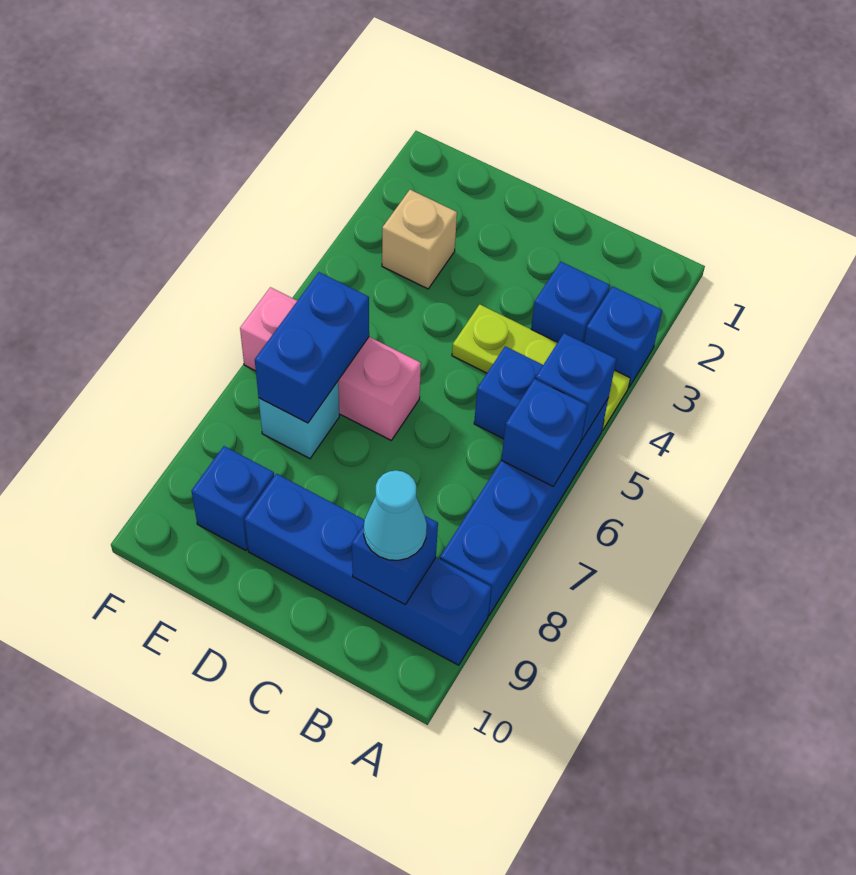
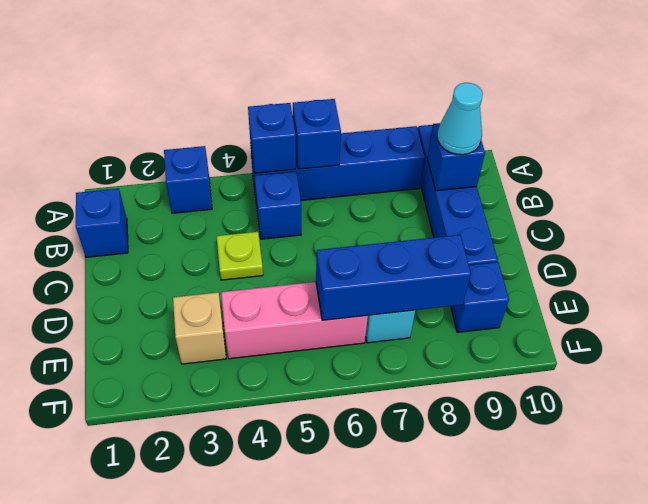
lime plate A4:C4 level 1 -> lime plate C4 level 1
blue brick B3 level 1 -> blue brick B1 level 1
pink brick D6:F6 level 1 -> pink brick E4:E6 level 1
blue brick E6:E7 level 2 -> blue brick E6:E8 level 2

